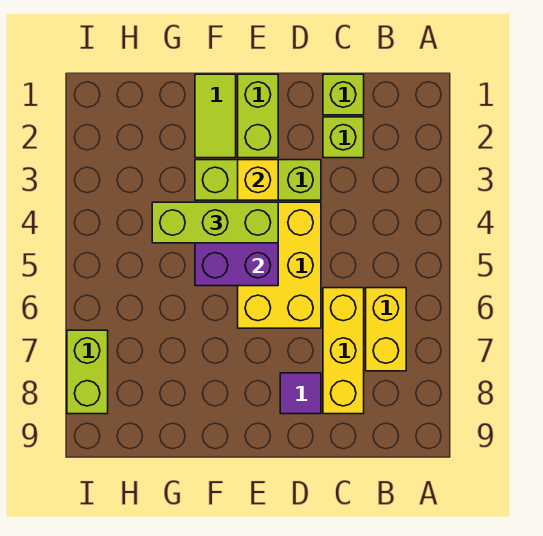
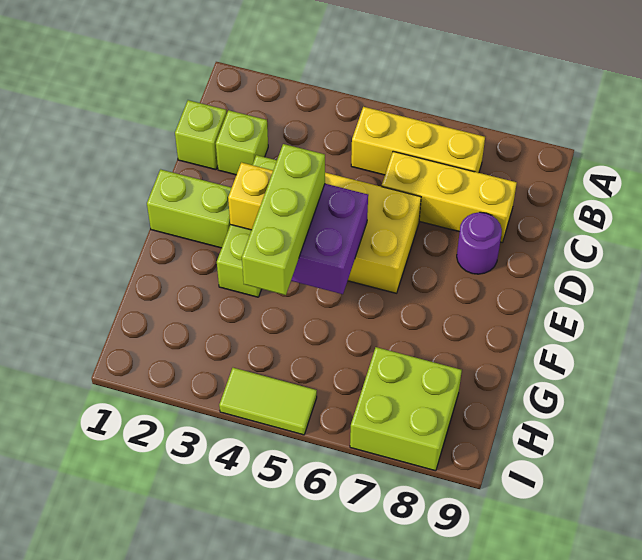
yellow brick B6:B7 level 1 -> yellow brick B5:B7 level 1
purple tile D8 level 1 -> purple round brick D8 level 1
lime tile F1:F2 level 1 -> lime tile I4:I5 level 1
lime brick I7:I8 level 1 -> lime brick H7:I8 level 1

